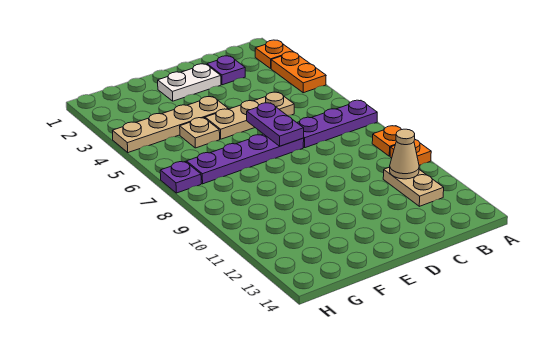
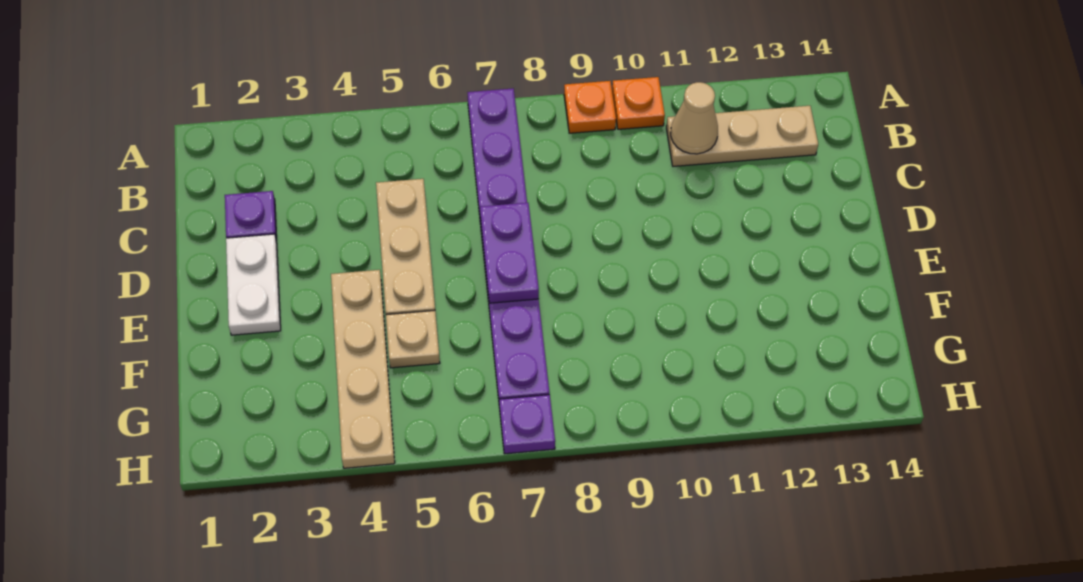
orange plate A2 level 1 -> none
orange plate A3:A4 level 1 -> none
tan plate B11:B12 level 1 -> tan plate B11:B13 level 1
purple plate D6:D7 level 2 -> purple plate D7:E7 level 2

